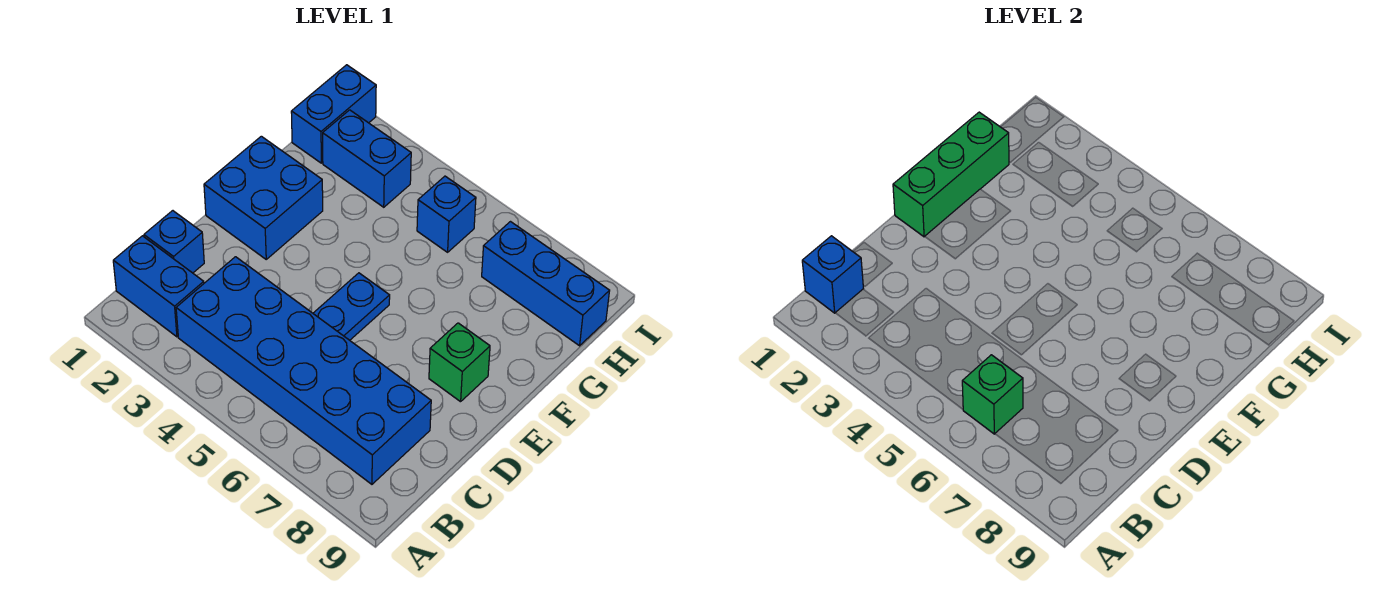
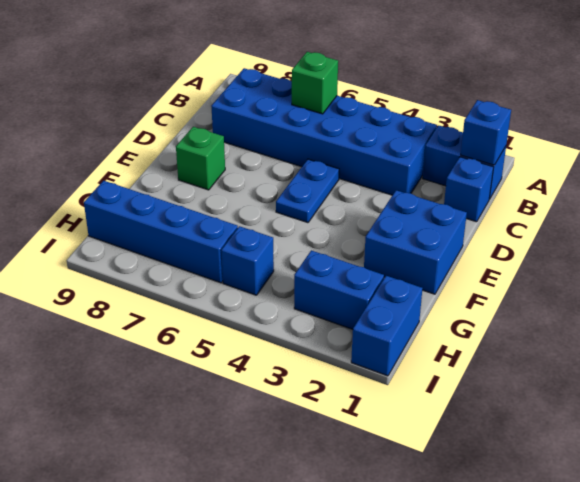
green brick E1:G1 level 2 -> none
blue brick H7:H9 level 1 -> blue brick H6:H9 level 1

